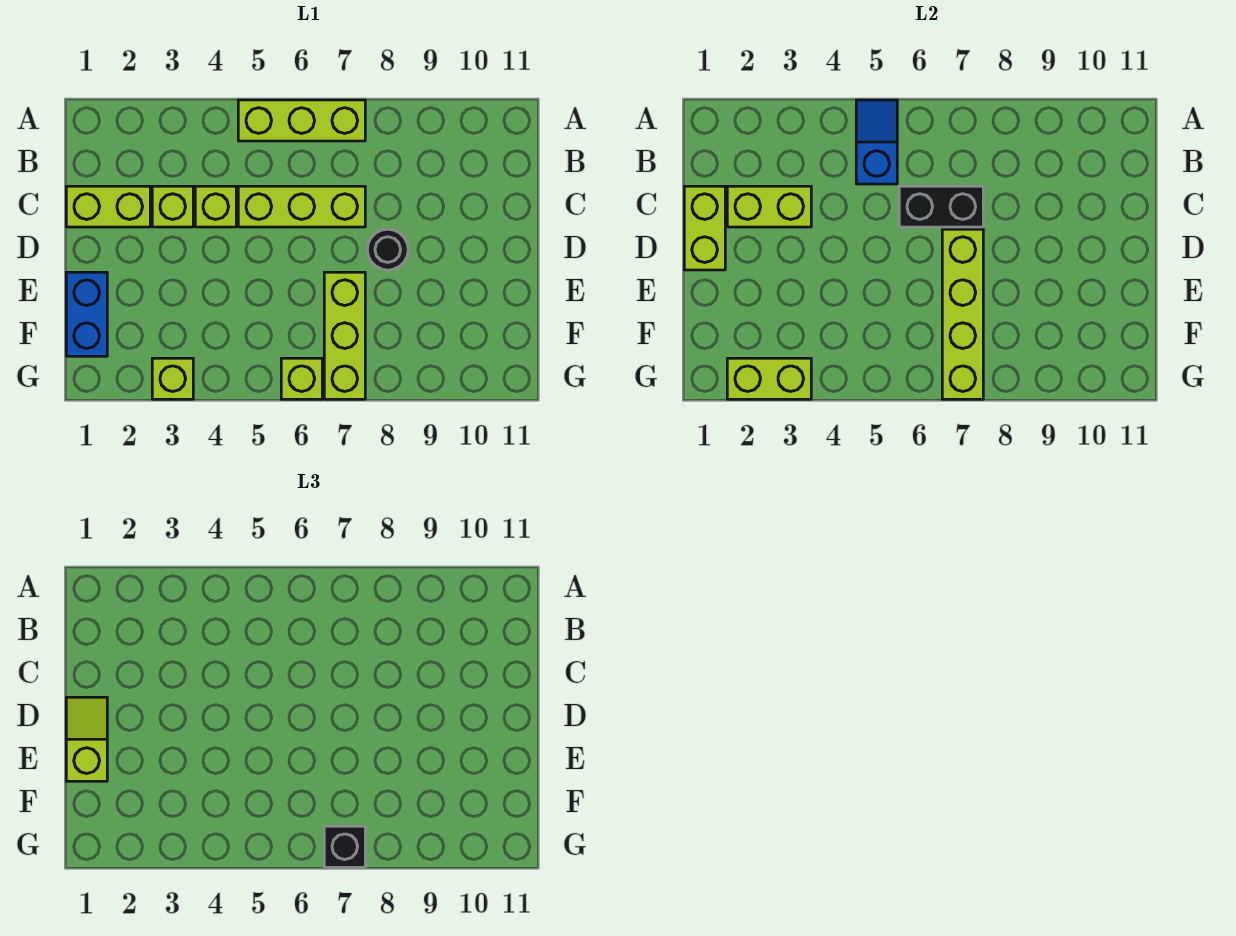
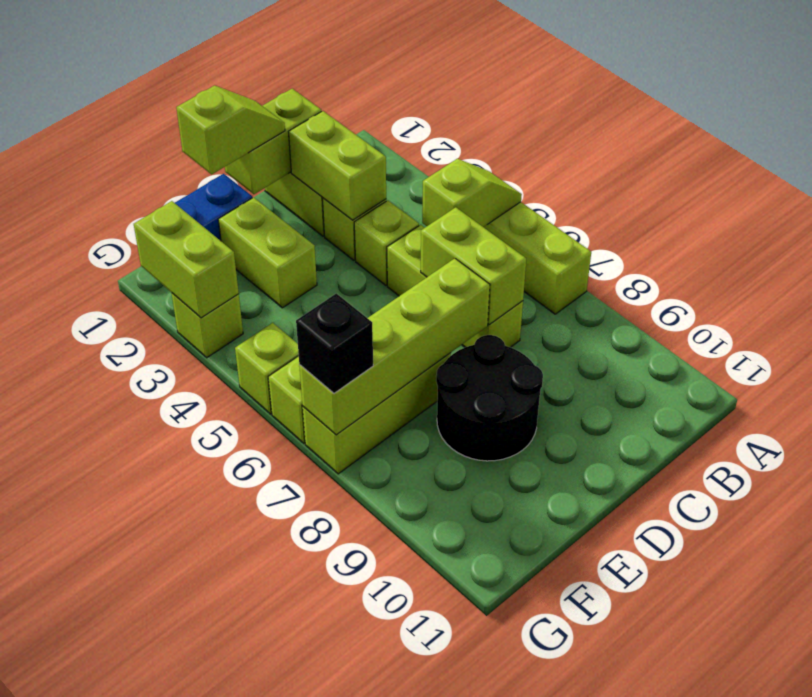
blue slope A5:B5 level 2 top B -> lime slope A5:B5 level 2 top B
black brick C6:C7 level 2 -> lime brick C6:C7 level 2
black round brick D8 level 1 -> black round brick D8:E9 level 1
none -> lime brick E2:E3 level 1
none -> lime brick G5 level 1

